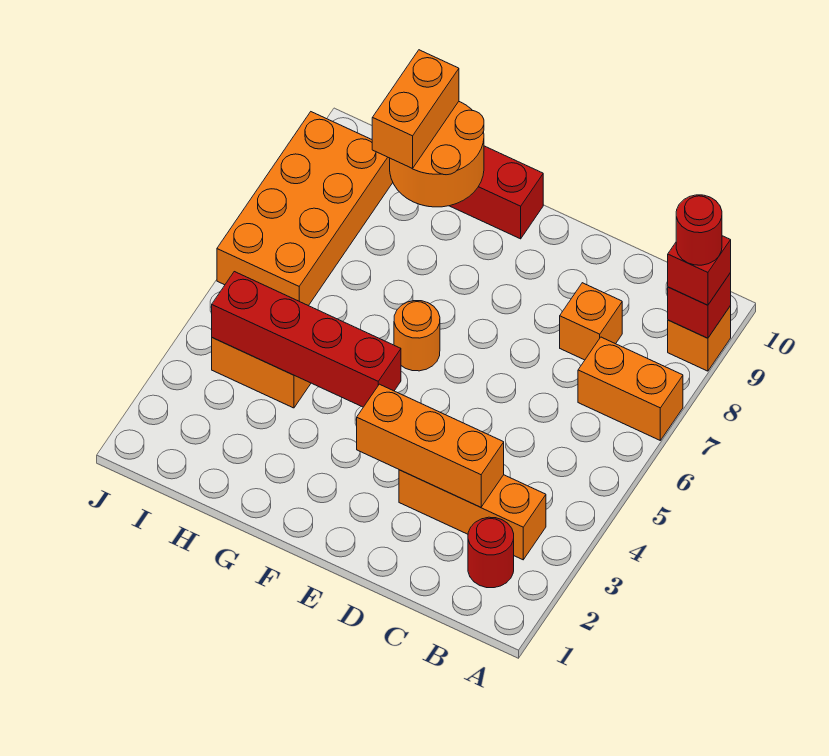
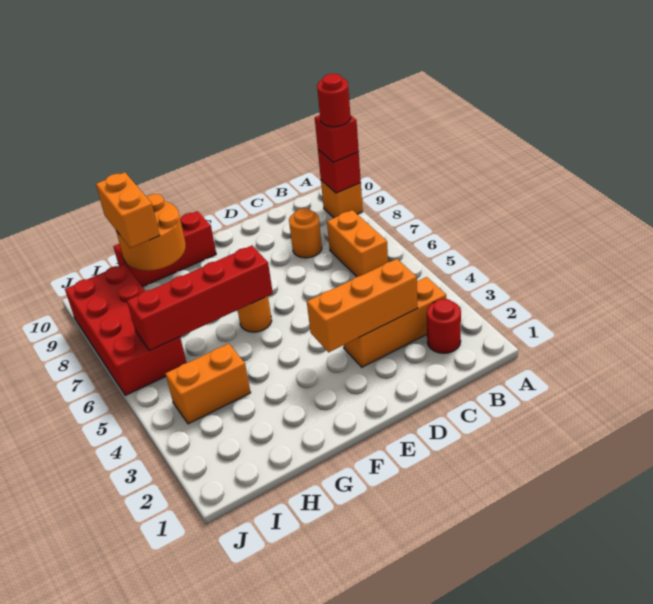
orange brick A7:B7 level 1 -> orange brick B6:B7 level 1
orange brick C8 level 1 -> orange round brick C8 level 1
red brick F4:I4 level 2 -> red brick F6:I6 level 2
orange brick I6:J9 level 1 -> red brick I6:J9 level 1

